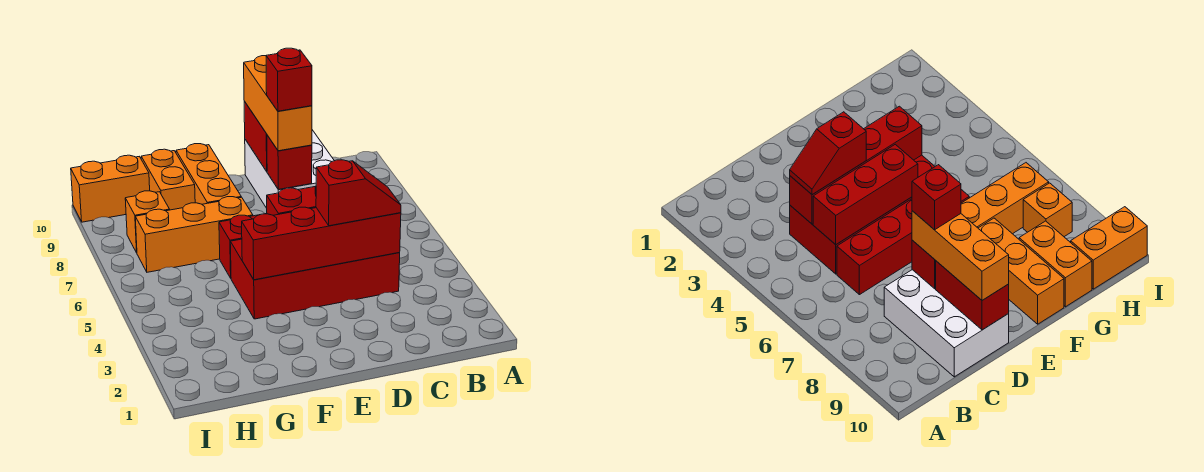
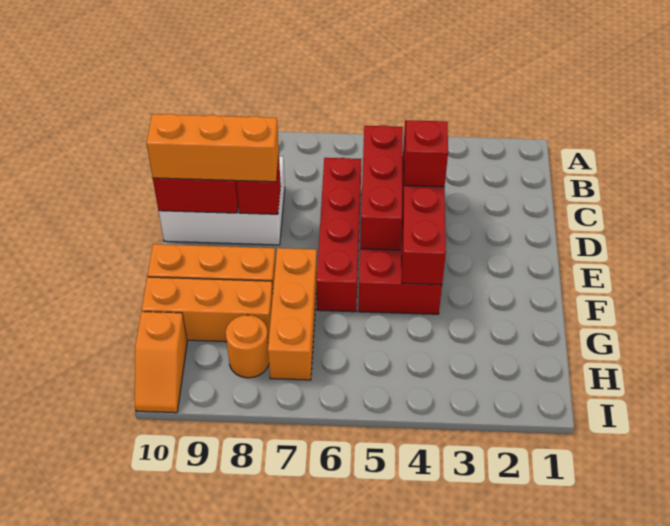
red brick D8 level 4 -> none
orange brick G9:G10 level 1 -> orange brick G8:G10 level 1
orange brick H8 level 1 -> orange round brick H8 level 1
orange brick H10:I10 level 1 -> orange slope H10:I10 level 1 top H

